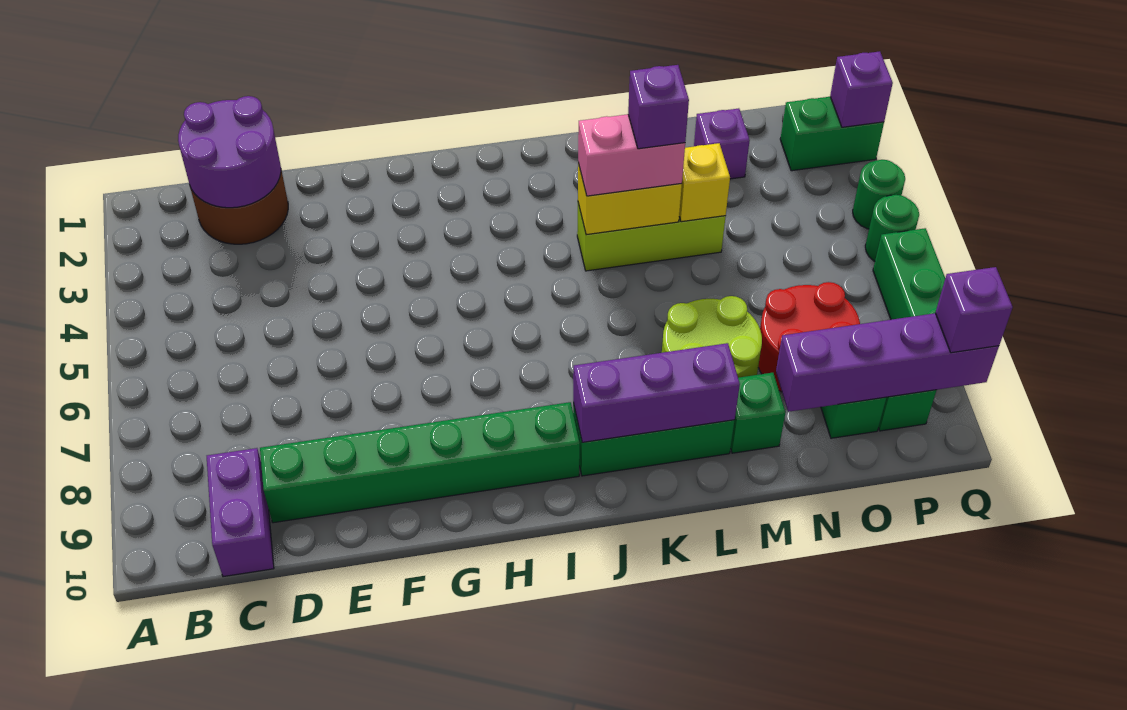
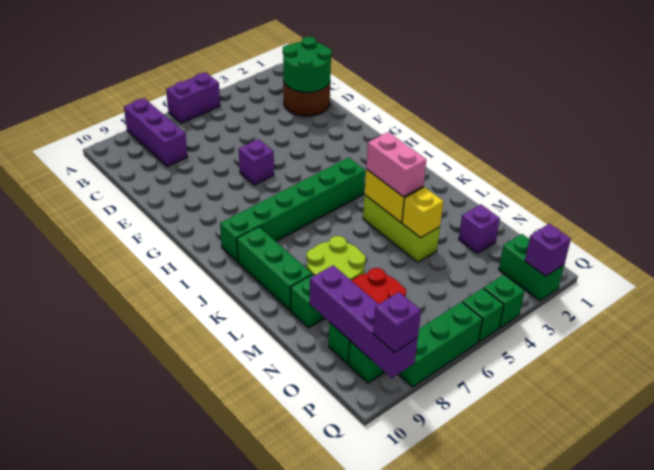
purple round brick C1:D2 level 2 -> green round brick C1:D2 level 2
purple brick C9:C10 level 1 -> purple brick A5:A6 level 1
green brick D9:I9 level 1 -> green brick I4:I9 level 1
purple brick J9:L9 level 2 -> purple brick A8:C8 level 1
purple brick L4 level 4 -> purple brick F6 level 1
green round brick Q4 level 1 -> green brick Q4 level 1
green round brick Q5 level 1 -> green brick Q5 level 1

